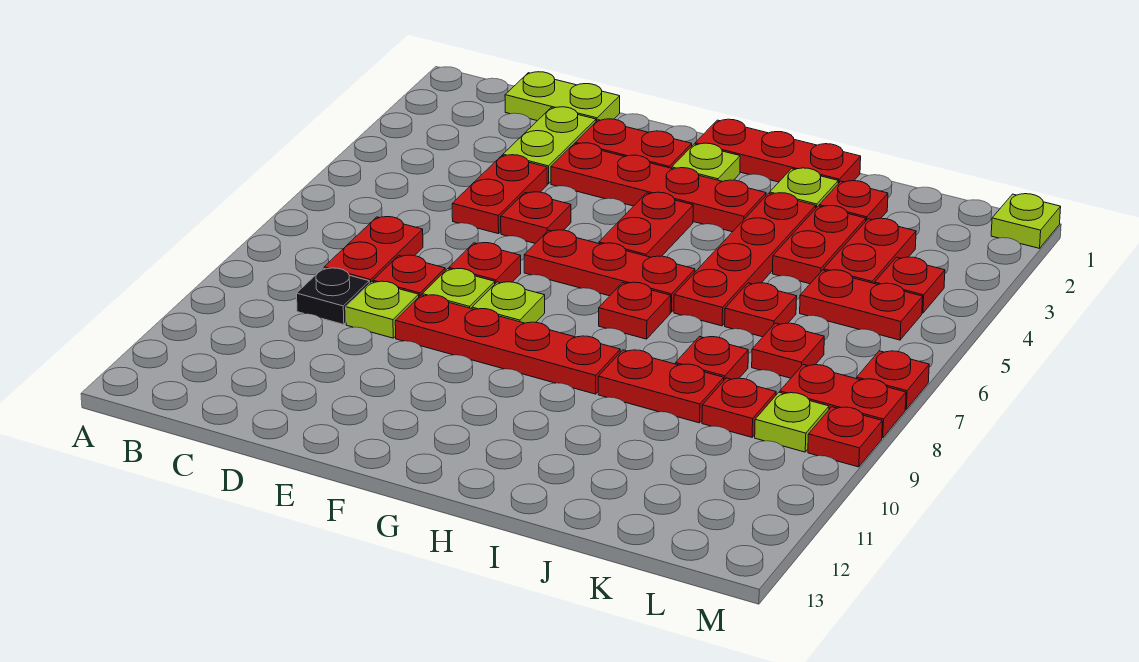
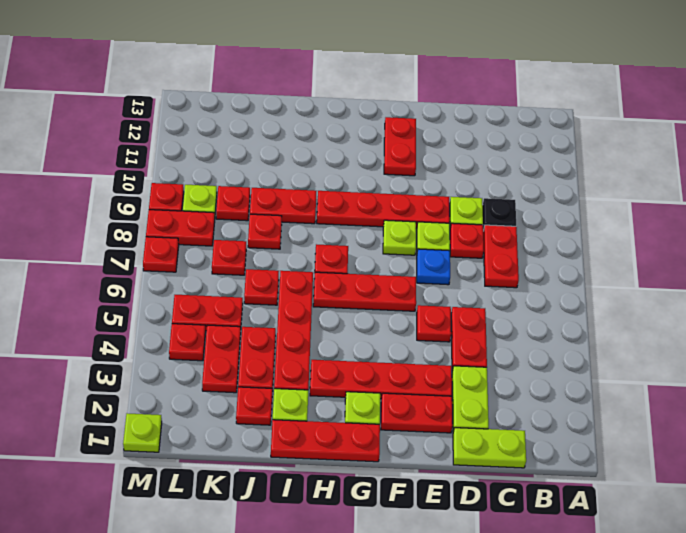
red plate E7 level 1 -> blue plate E7 level 1
red plate G4:G5 level 1 -> red plate F11:F12 level 1

